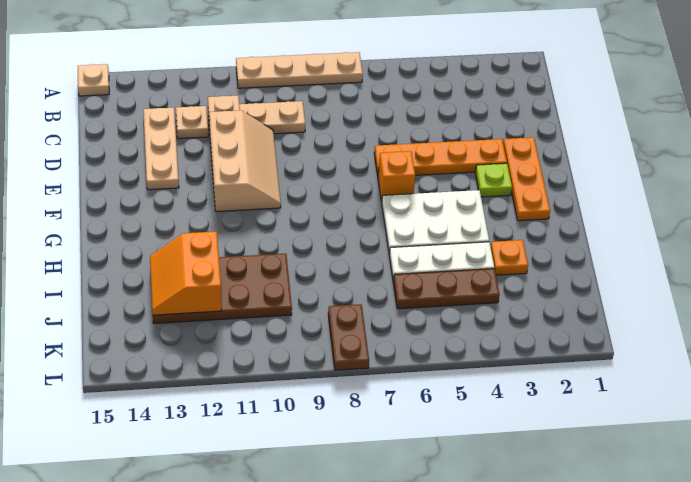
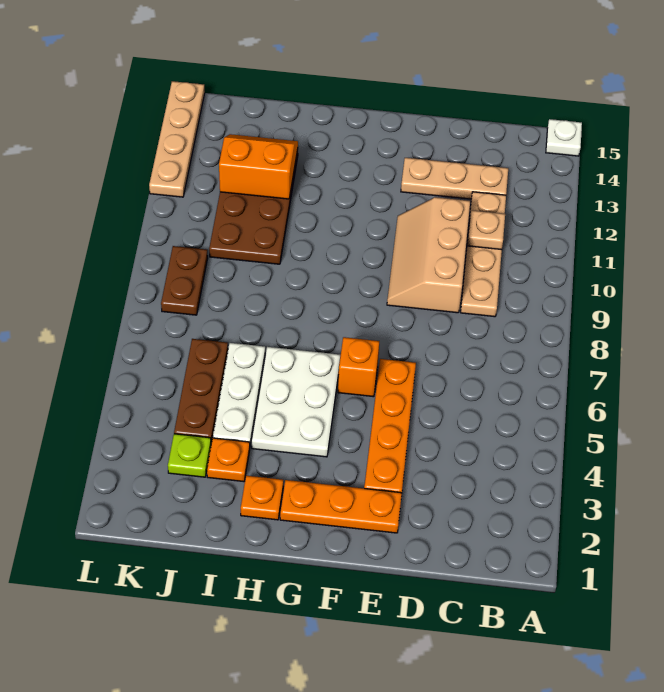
tan plate A7:A10 level 1 -> tan plate L12:L15 level 1
tan plate A15 level 1 -> white plate A15 level 1
tan slope D10:F11 level 1 top 11 -> tan slope D9:E11 level 1 top D
lime plate F3 level 1 -> lime plate J3 level 1
none -> orange plate H2 level 1
brown plate K8:L8 level 1 -> brown plate K8:K9 level 1

